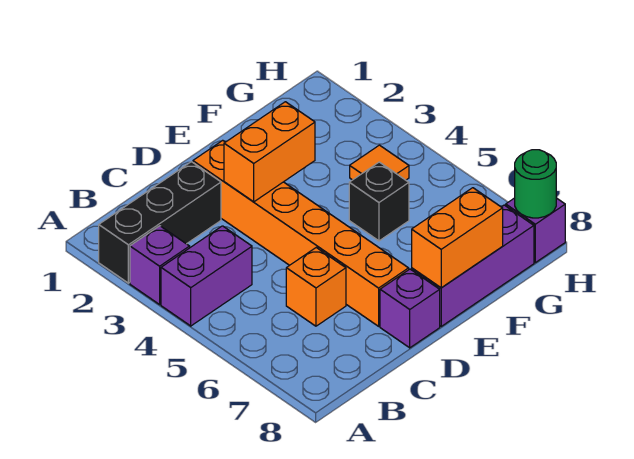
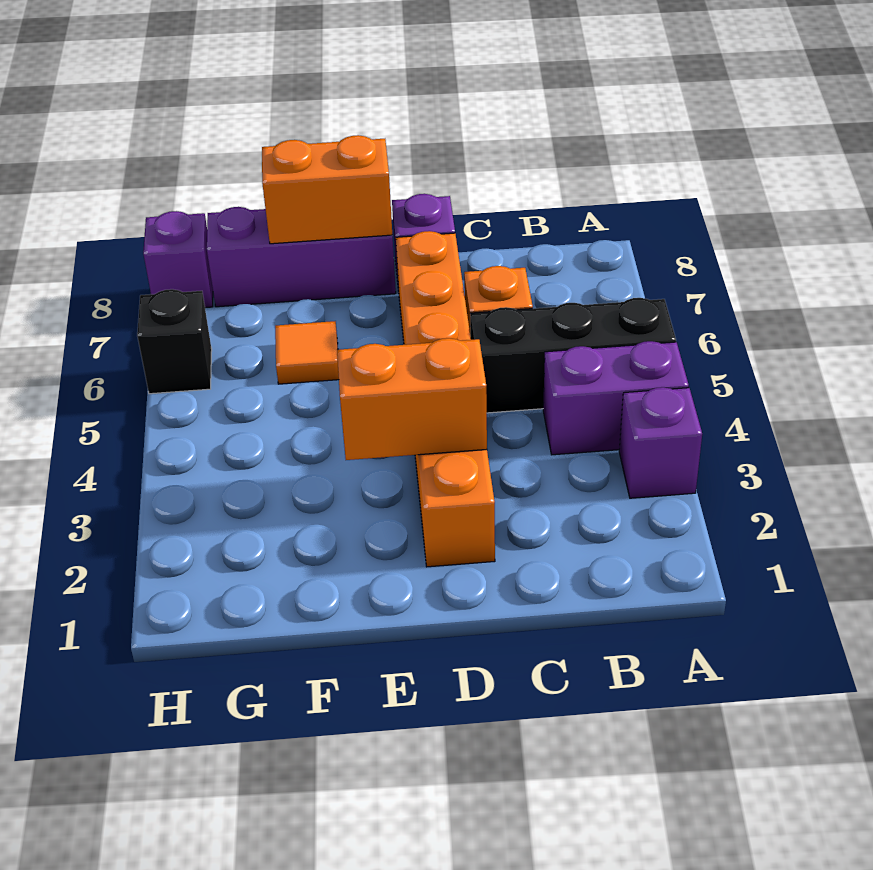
black brick A2:C2 level 1 -> black brick A5:C5 level 1
black brick F5 level 1 -> black brick H6 level 1
orange tile G4 level 1 -> orange tile F6 level 1
green round brick H8 level 2 -> none

